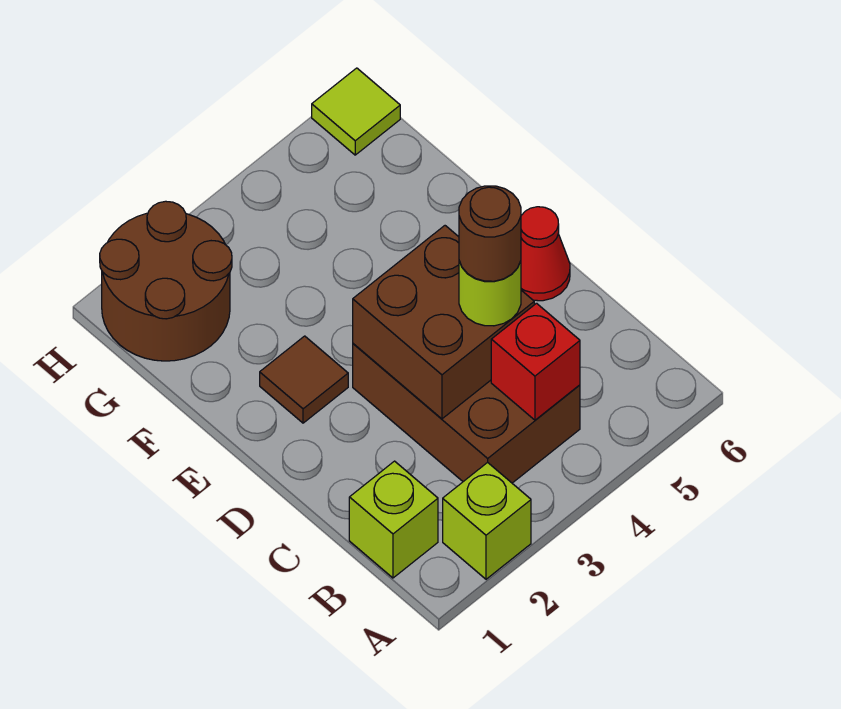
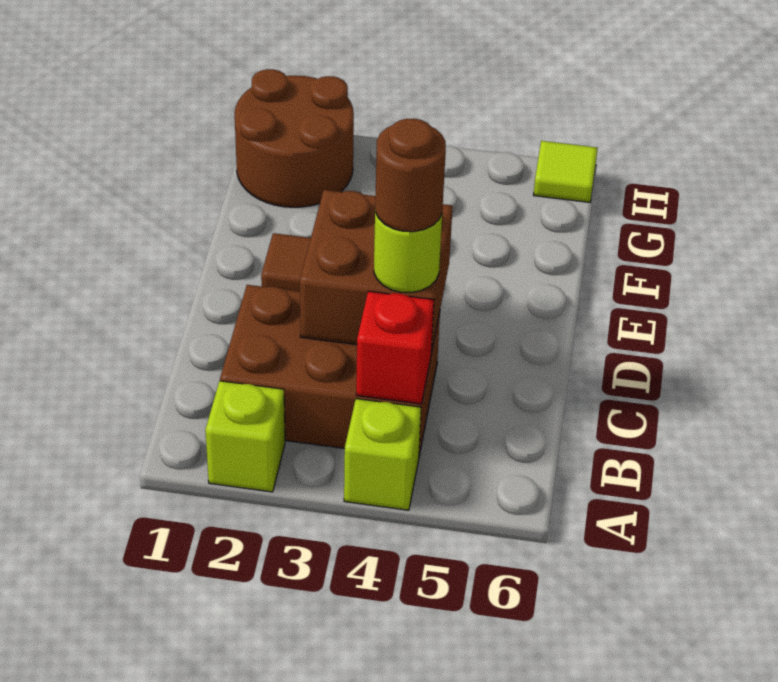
lime brick B1 level 1 -> lime brick A4 level 1
brown brick B3:D4 level 1 -> brown brick B2:C4 level 1
red cone D6 level 1 -> none

